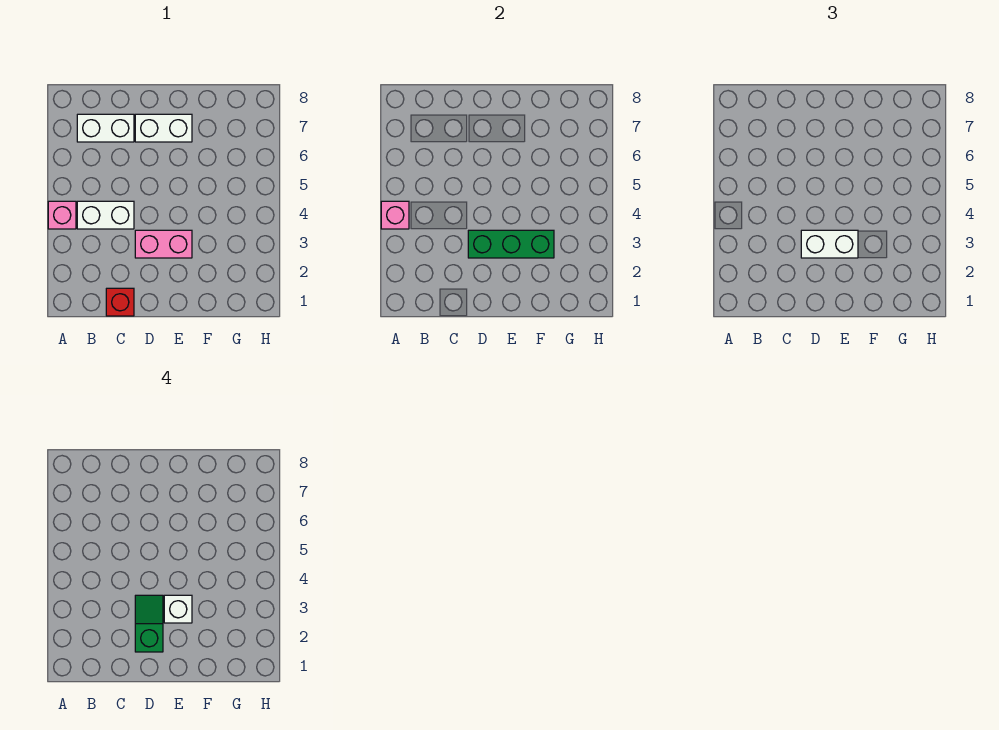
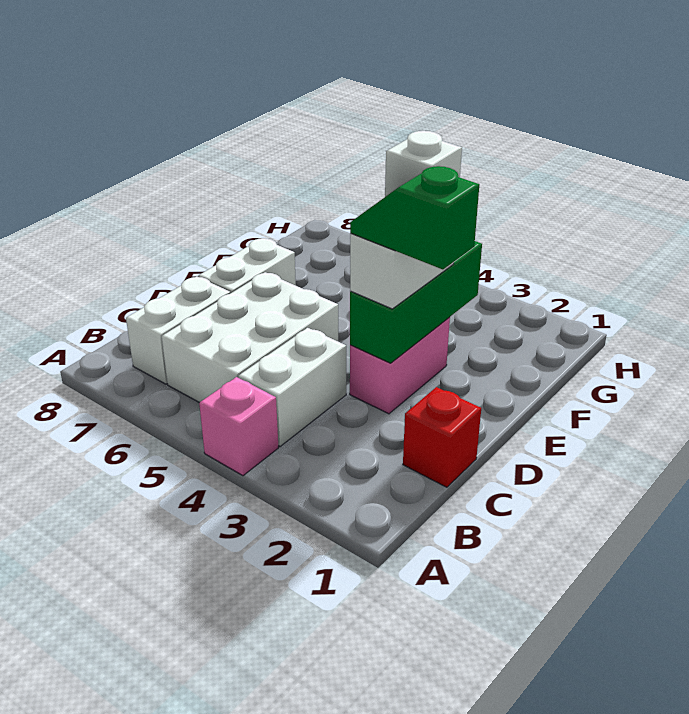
pink brick A4 level 2 -> none
none -> white brick B5:D6 level 1

